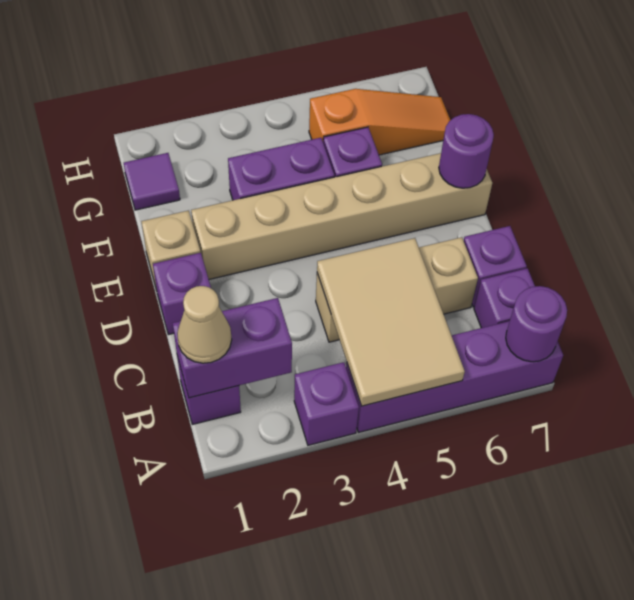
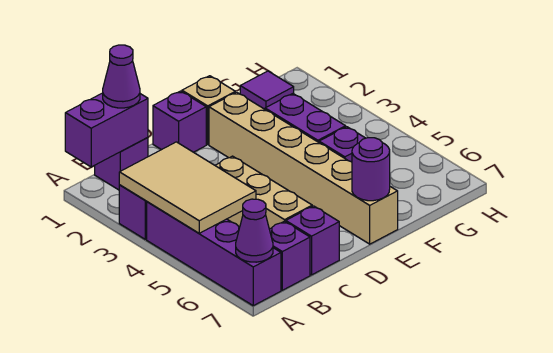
tan tile A4:C5 level 2 -> tan tile A3:B5 level 2
purple round brick A7 level 2 -> purple cone A7 level 2
purple brick B1:B2 level 2 -> purple brick A1:B1 level 2
tan cone B1 level 3 -> purple cone B1 level 3
orange slope G5:G7 level 1 top 5 -> none

